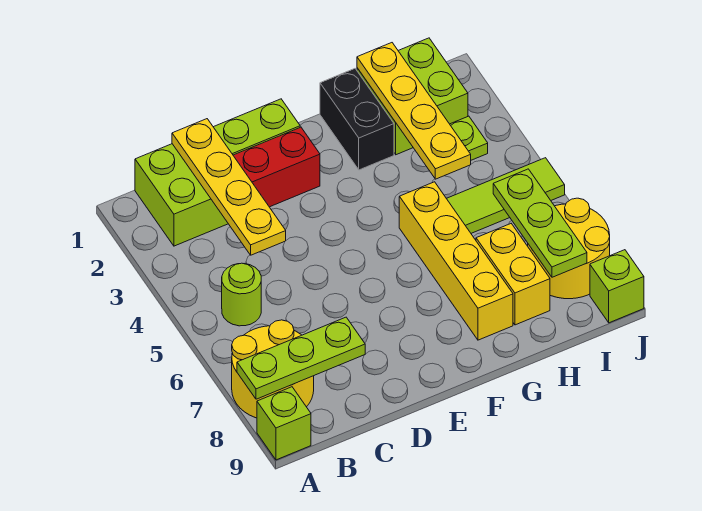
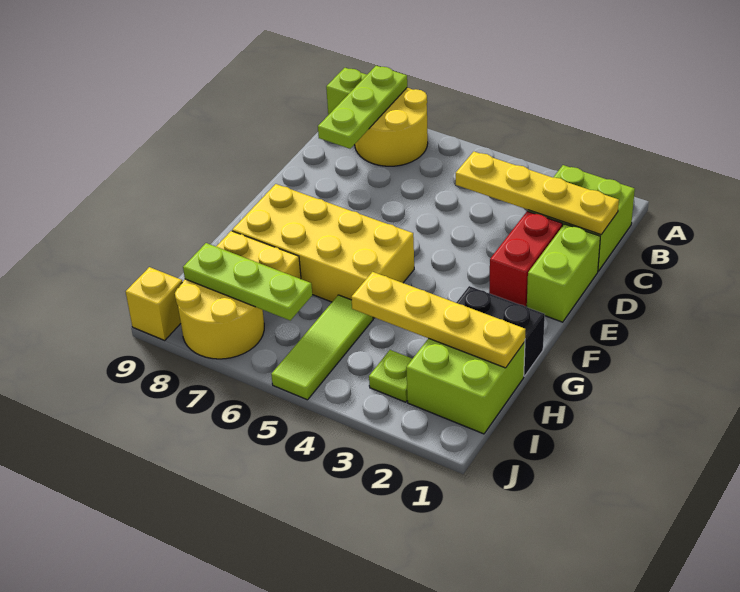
lime round brick B5 level 1 -> none
yellow brick G5:G8 level 1 -> yellow brick F5:G8 level 1
lime brick J9 level 1 -> yellow brick J9 level 1

